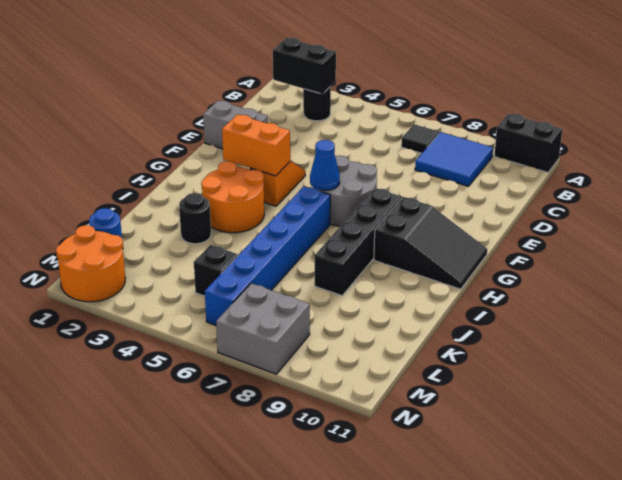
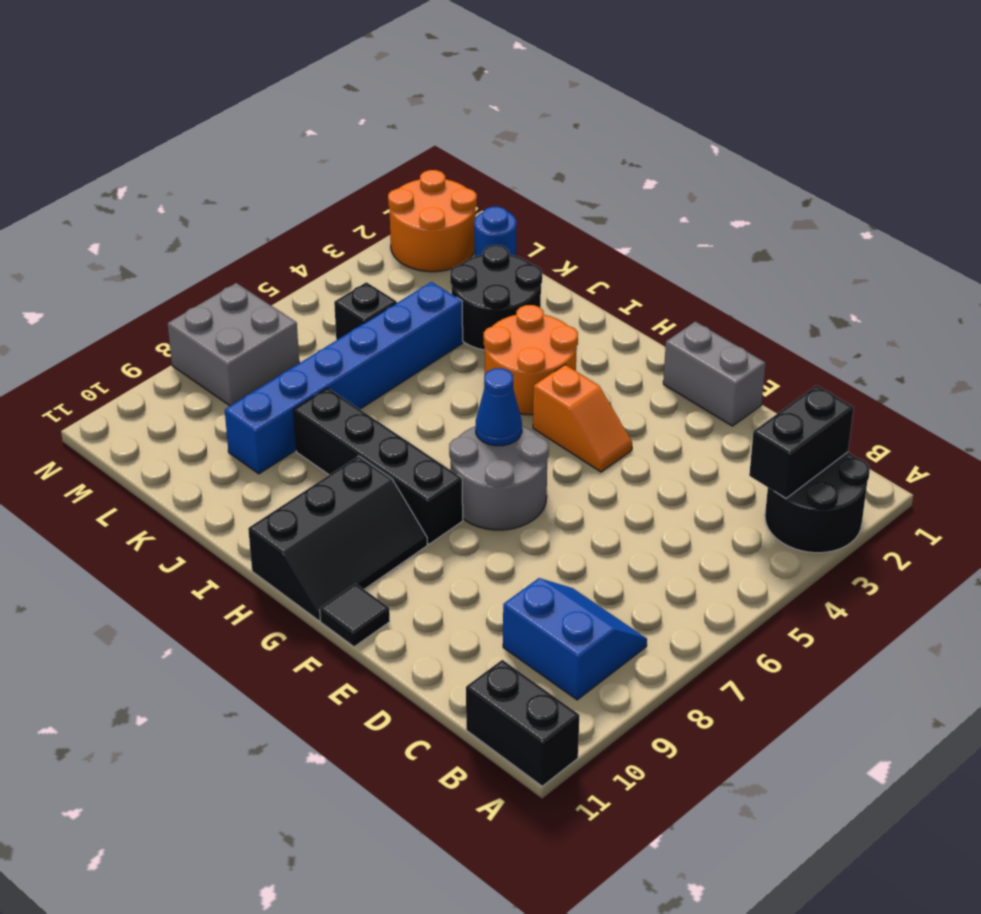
black brick A10:A11 level 1 -> black brick A11:B11 level 1
black round brick B3 level 1 -> black round brick A2:B3 level 1
black tile B7 level 1 -> black tile F11 level 1
blue tile B8:C9 level 1 -> blue slope B8:C9 level 1 top 9
grey brick E1:E2 level 1 -> grey brick E1:F1 level 1
orange brick G3:G4 level 2 -> none
black slope G9:H11 level 1 top 9 -> black slope G9:H11 level 1 top H
blue brick H6:M6 level 1 -> blue brick K4:K9 level 1
black round brick J3 level 1 -> black round brick J2:K3 level 1

